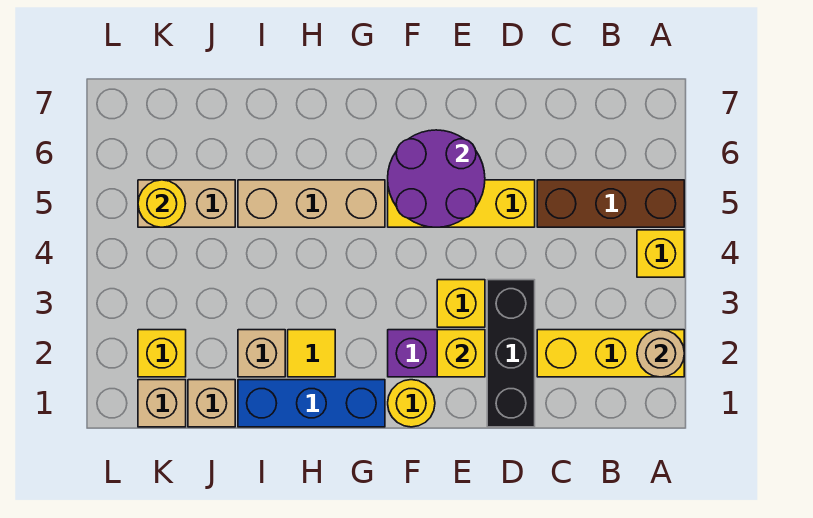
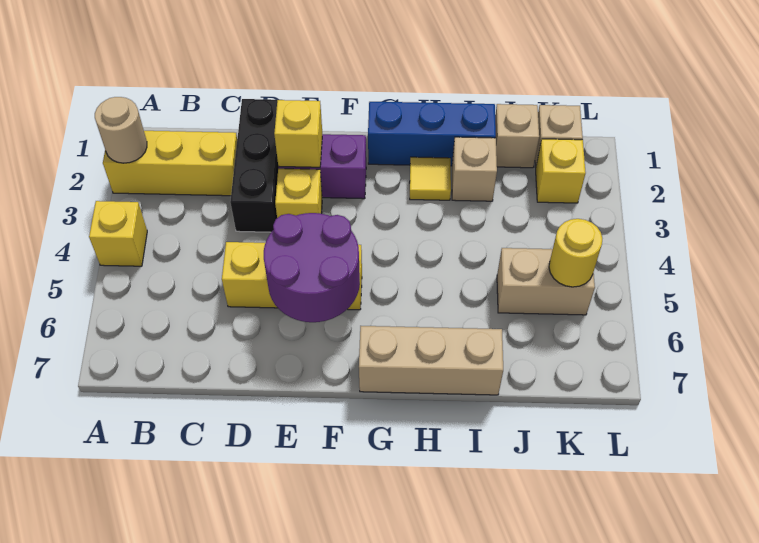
brown brick A5:C5 level 1 -> none
yellow round brick F1 level 1 -> none
tan brick G5:I5 level 1 -> tan brick G7:I7 level 1

